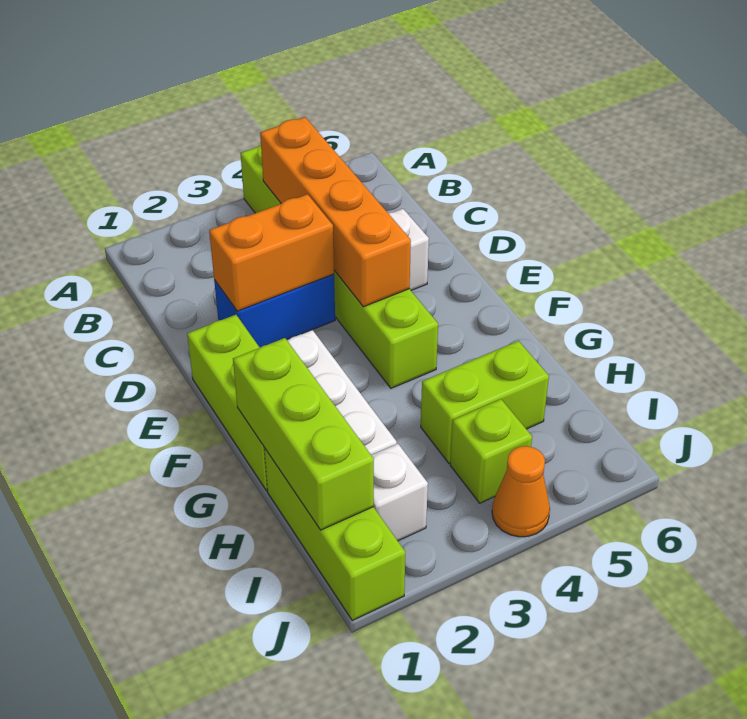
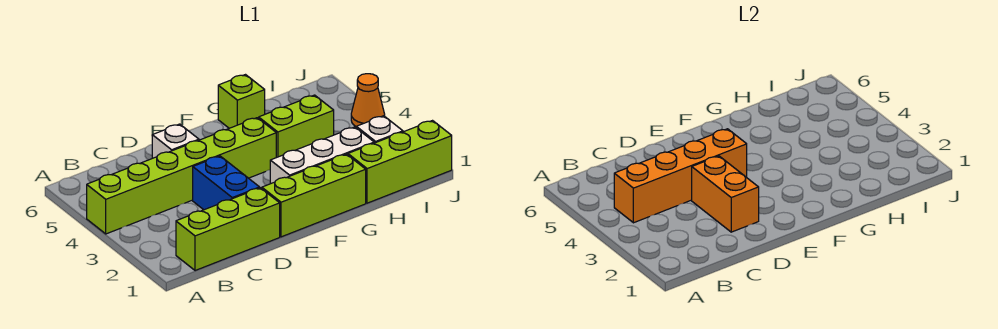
lime brick G1:I1 level 2 -> lime brick B1:D1 level 1
lime brick H4:H5 level 1 -> lime brick G4:H4 level 1
lime brick I4 level 1 -> lime brick G6 level 1

